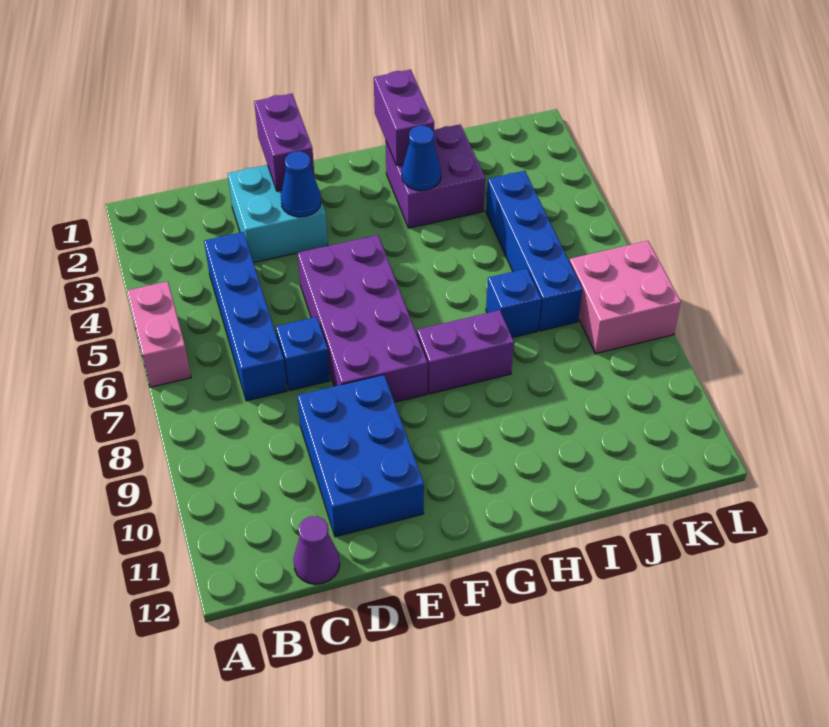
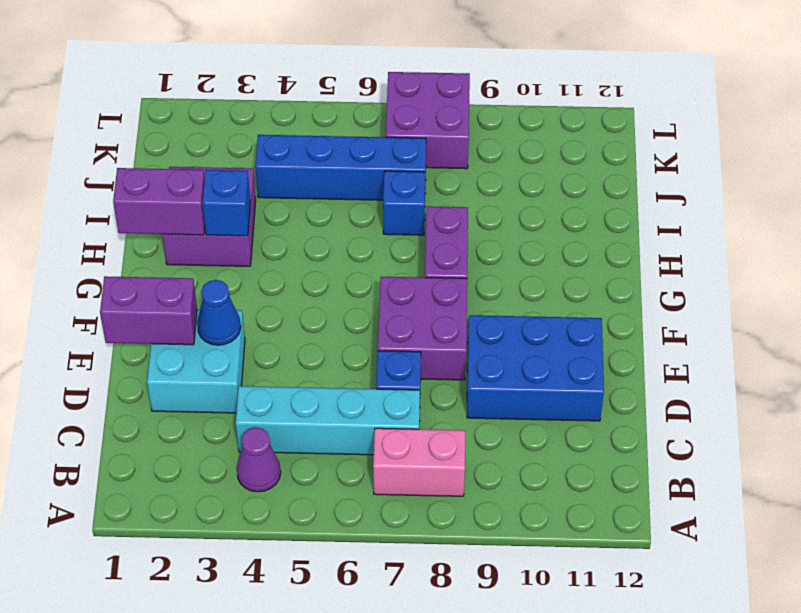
pink brick A5:A6 level 1 -> pink brick B7:B8 level 1
blue brick C4:C7 level 1 -> cyan brick C4:C7 level 1
purple cone C12 level 1 -> purple cone B4 level 1
purple brick E5:F8 level 1 -> purple brick E7:F8 level 1
blue cone H3 level 2 -> blue brick H3 level 2
pink brick K7:L8 level 1 -> purple brick K7:L8 level 1

